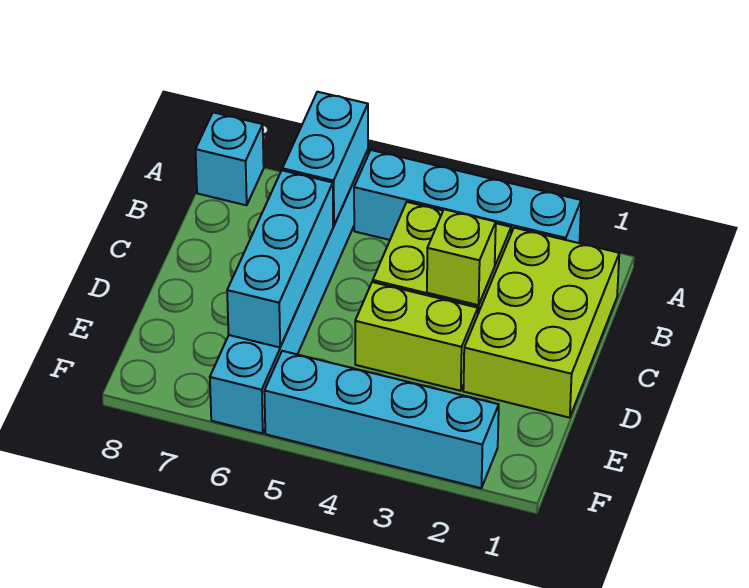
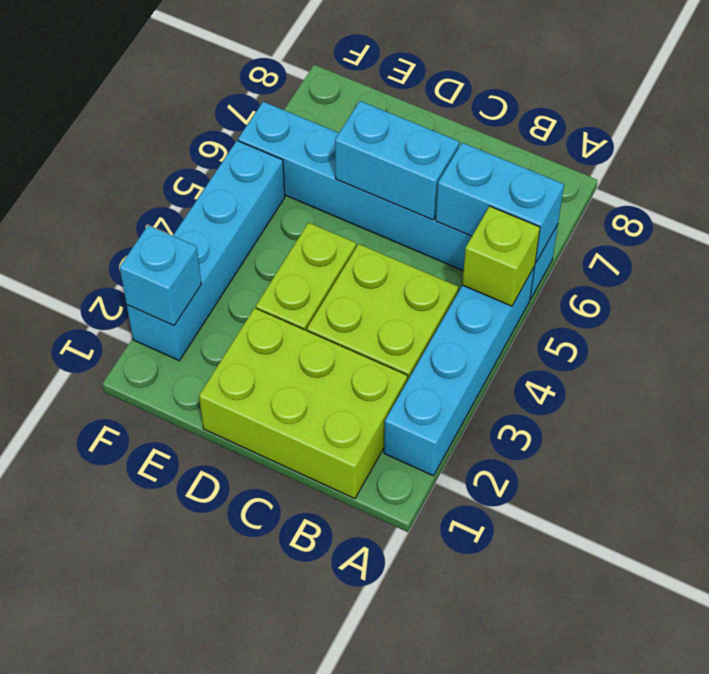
cyan brick A8 level 1 -> cyan brick F2 level 2
lime brick C3 level 2 -> lime brick A5 level 2
cyan brick C6:E6 level 2 -> cyan brick C6:D6 level 2

